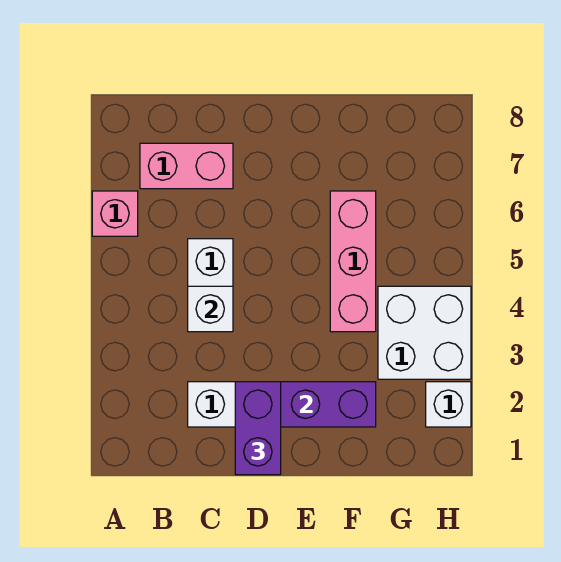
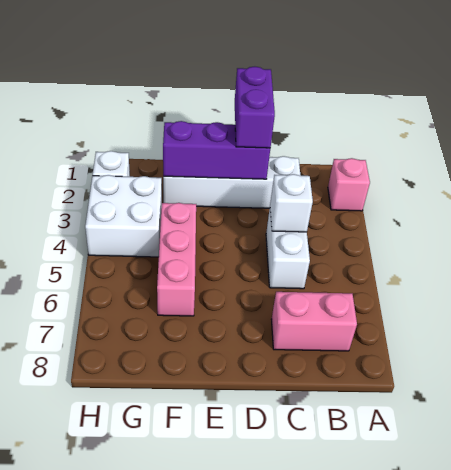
pink brick A6 level 1 -> pink brick A2 level 1

